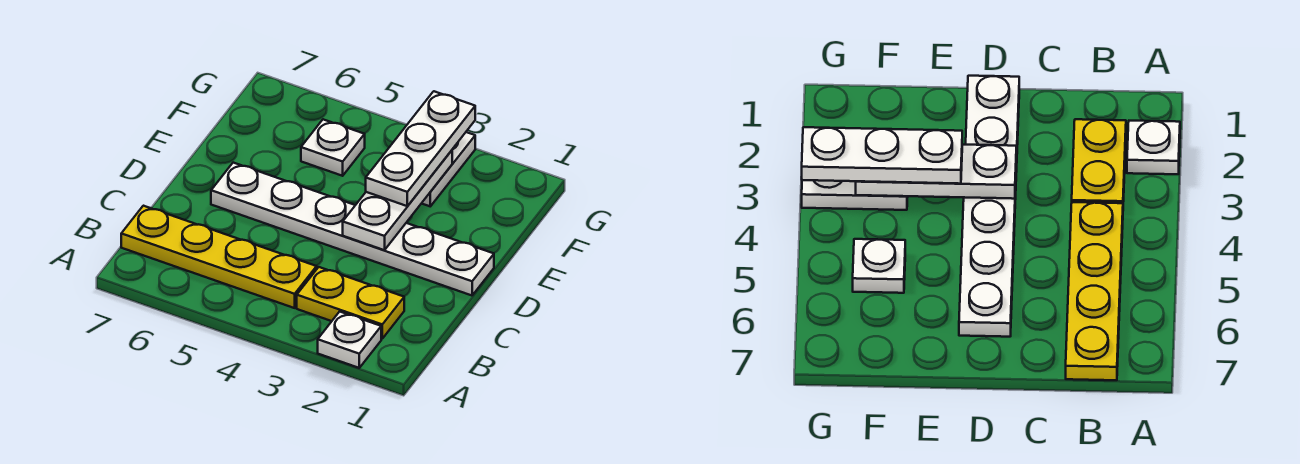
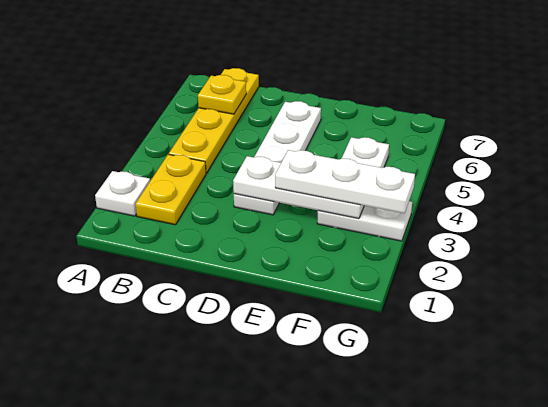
none -> yellow plate B6 level 2
white plate D1:D6 level 1 -> white plate D3:D6 level 1

